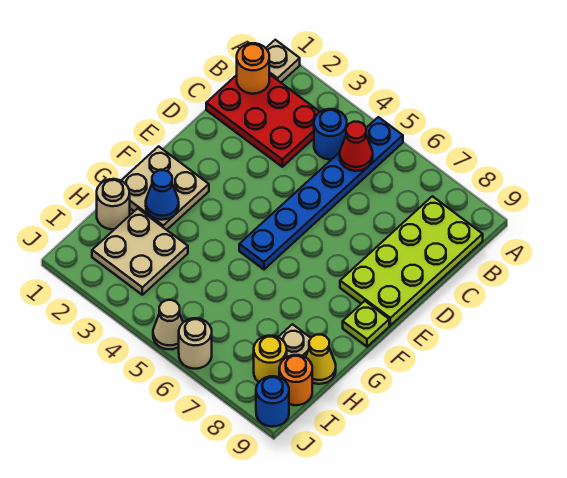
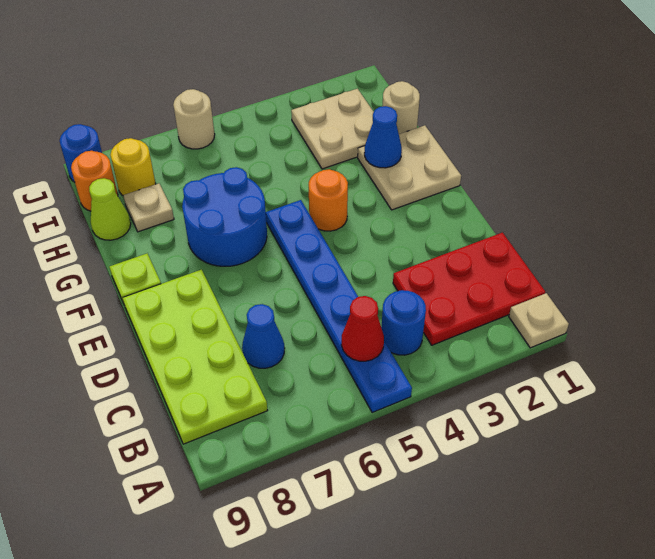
orange round brick B1 level 2 -> orange round brick F4 level 1
none -> blue cone C7 level 1
none -> blue round brick F6:G7 level 1
yellow cone H9 level 1 -> lime cone H9 level 1
tan cone J5 level 1 -> none

